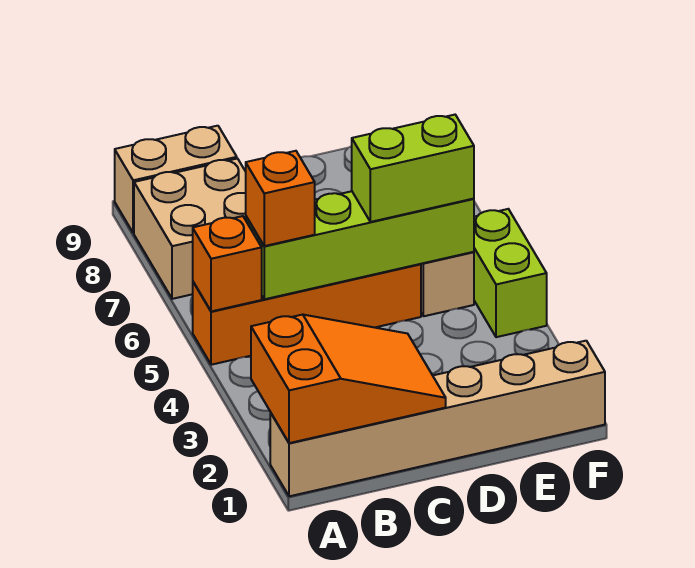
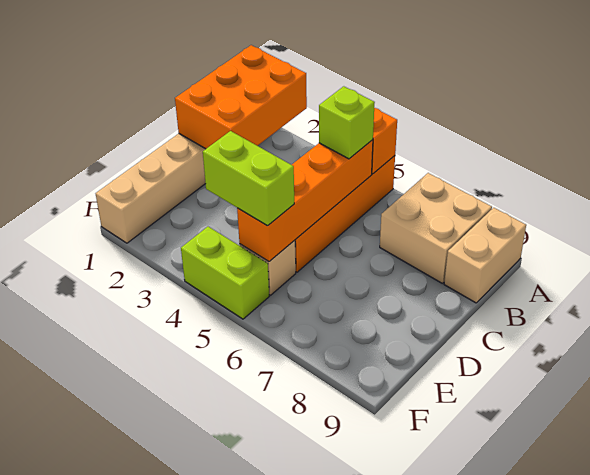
orange slope A1:C2 level 2 top A -> orange brick A1:C2 level 2
lime brick B5:E5 level 2 -> orange brick B5:E5 level 2
orange brick B5 level 3 -> lime brick B5 level 3
lime brick D5:E5 level 3 -> lime brick E4:E5 level 3

